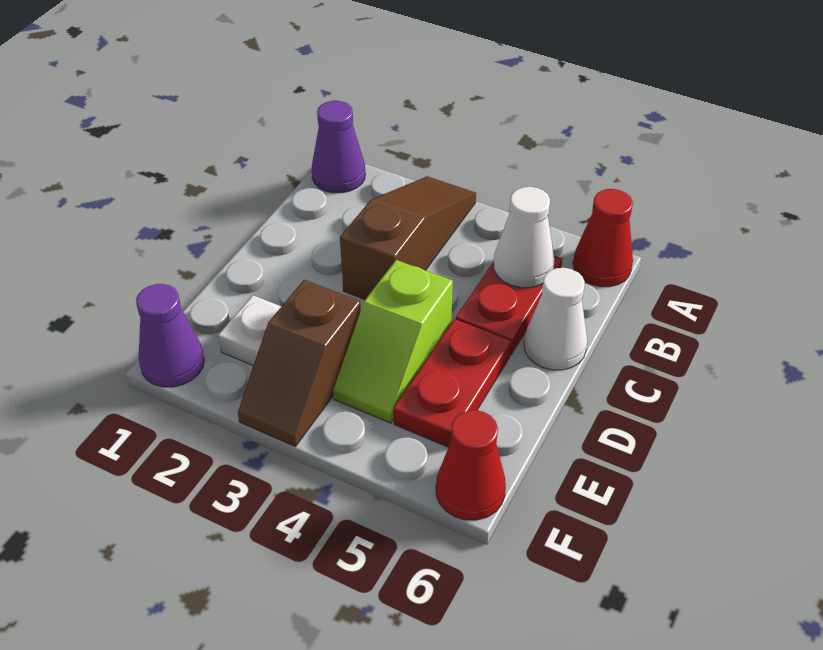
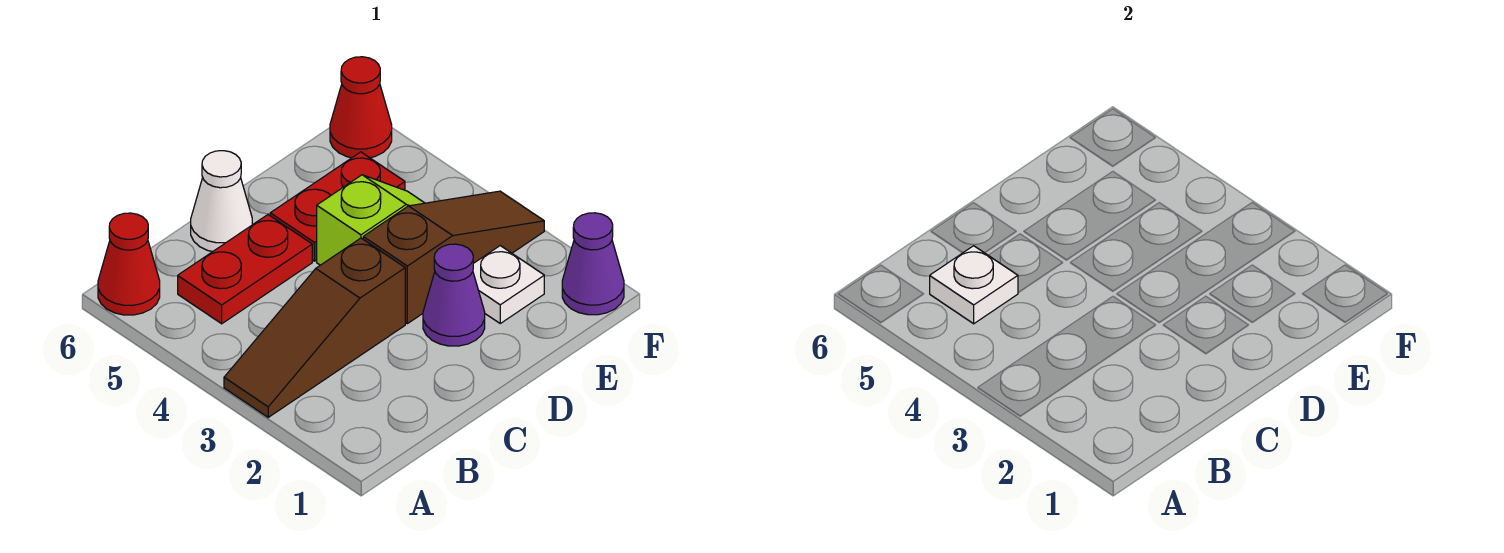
purple cone A1 level 1 -> purple cone D2 level 1
white cone B5 level 2 -> white plate B5 level 2
brown slope E3:F3 level 1 top E -> brown slope D3:F3 level 1 top D

